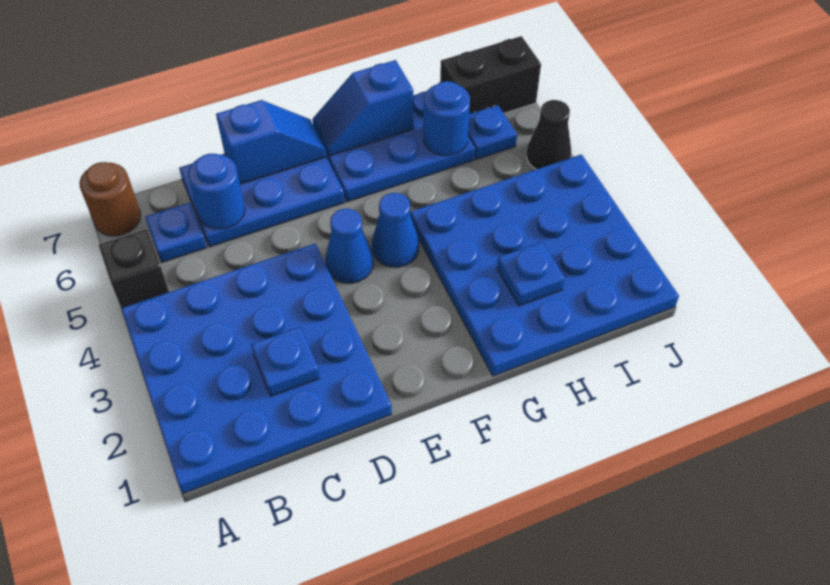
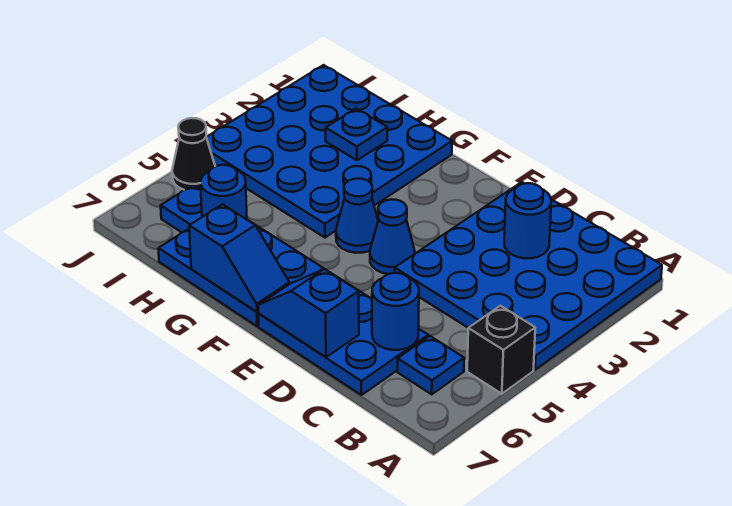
brown round brick A7 level 1 -> none
blue plate C2 level 2 -> blue round brick C2 level 2
black brick I7:J7 level 1 -> none

